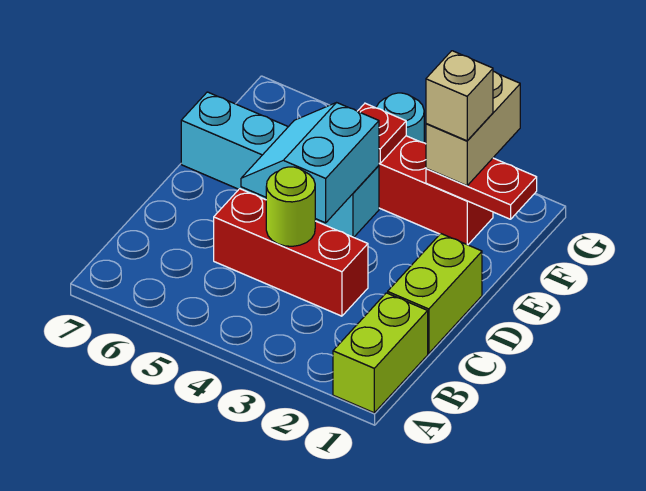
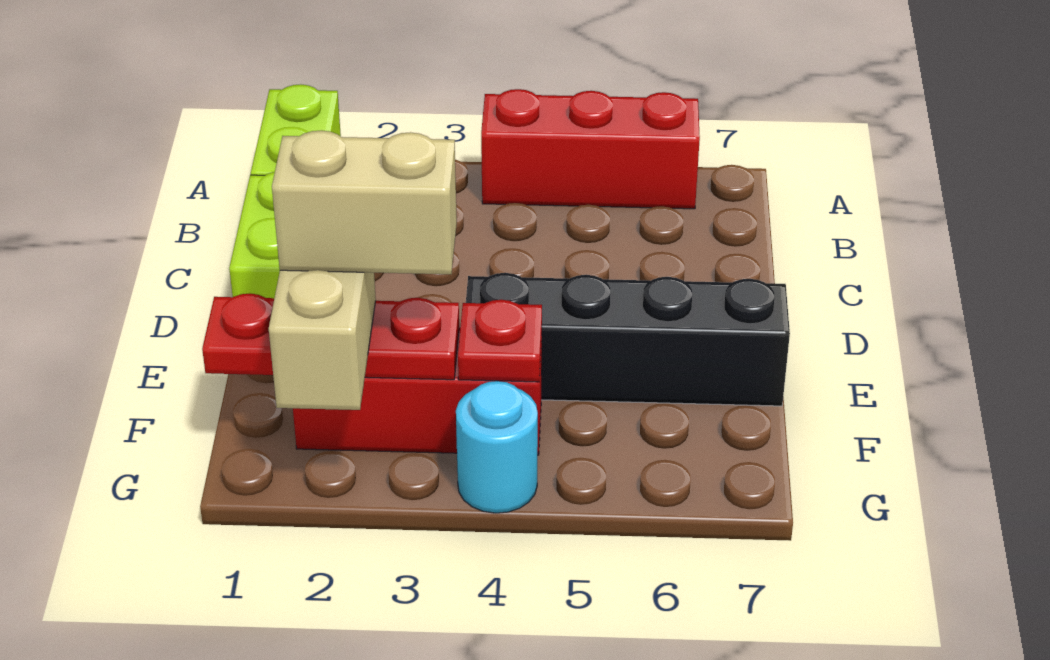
red brick C3:C5 level 1 -> red brick A4:A6 level 1
lime round brick C4 level 2 -> none
cyan slope D4:E5 level 2 top 4 -> none
cyan brick E4:E7 level 1 -> black brick E4:E7 level 1
red plate F1:F2 level 2 -> red plate F1:F3 level 2
tan brick F2 level 4 -> tan brick F2:F3 level 4

